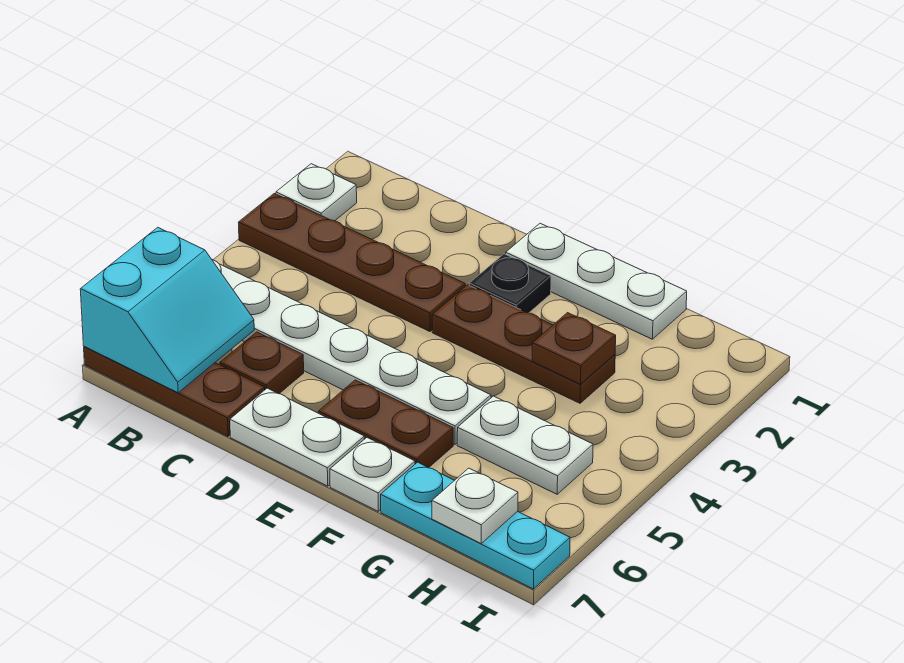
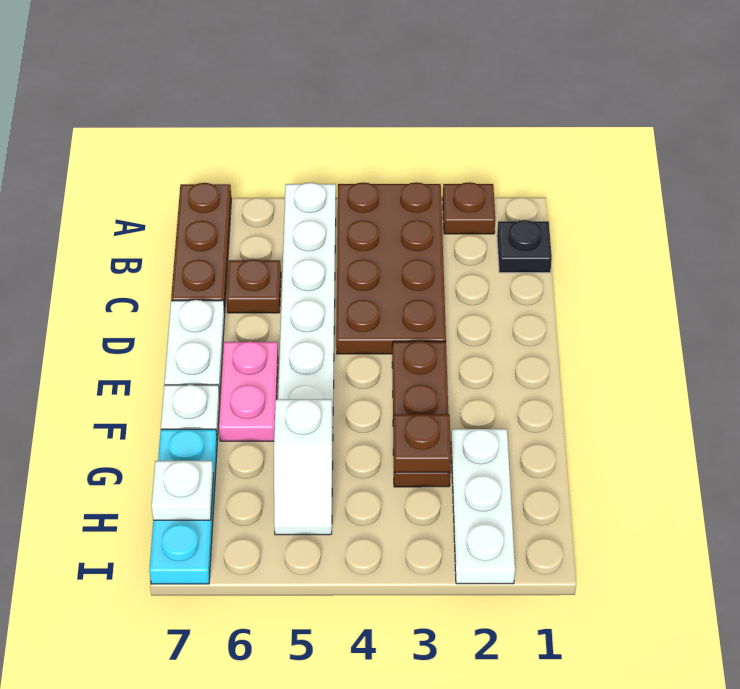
white plate A2 level 1 -> brown plate A2 level 1
brown plate A3:D3 level 1 -> brown plate A3:D4 level 1
cyan slope A6:B7 level 2 top A -> none
white plate E1:G1 level 1 -> white plate G2:I2 level 1
black plate E2 level 1 -> black plate B1 level 1
brown plate E6:F6 level 1 -> pink plate E6:F6 level 1
white plate G5:H5 level 1 -> white slope G5:H5 level 1 top G

